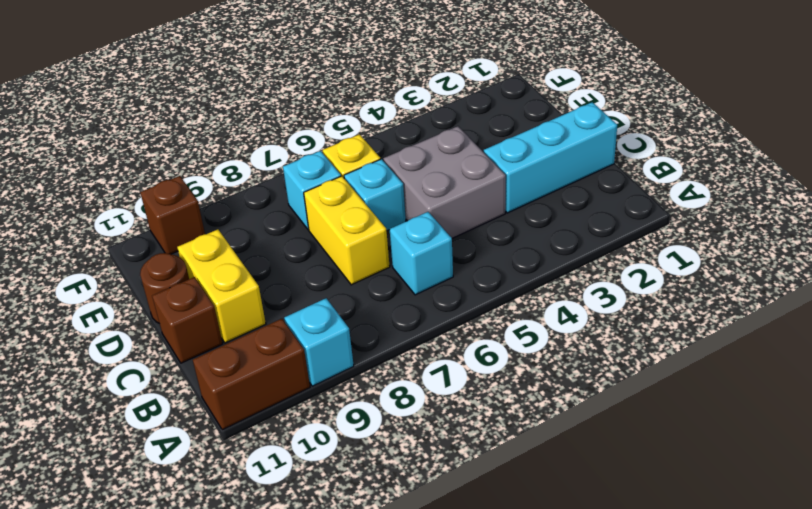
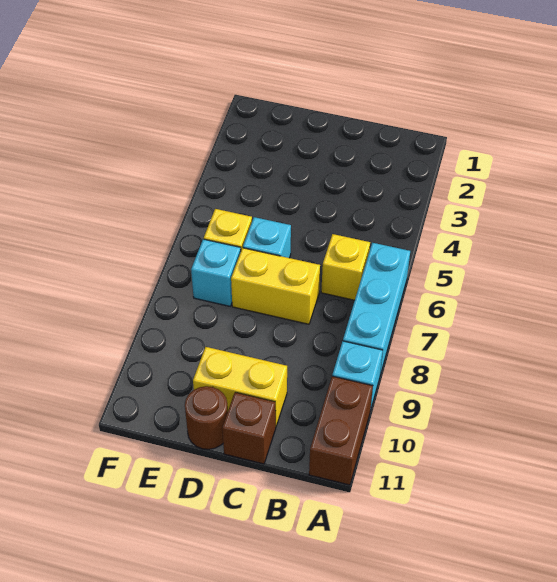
cyan brick B6 level 1 -> yellow brick B6 level 1
cyan brick C1:C3 level 1 -> cyan brick A6:A8 level 1
grey brick C4:D5 level 1 -> none
brown brick F10 level 1 -> none

